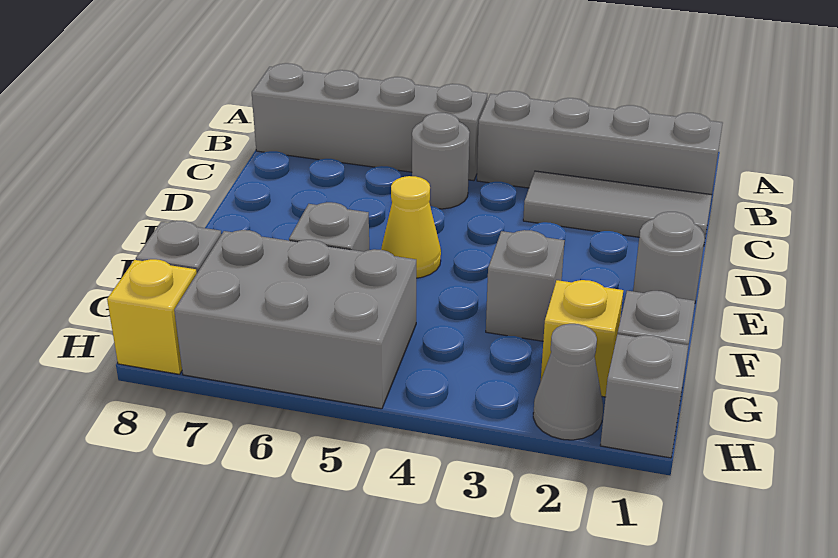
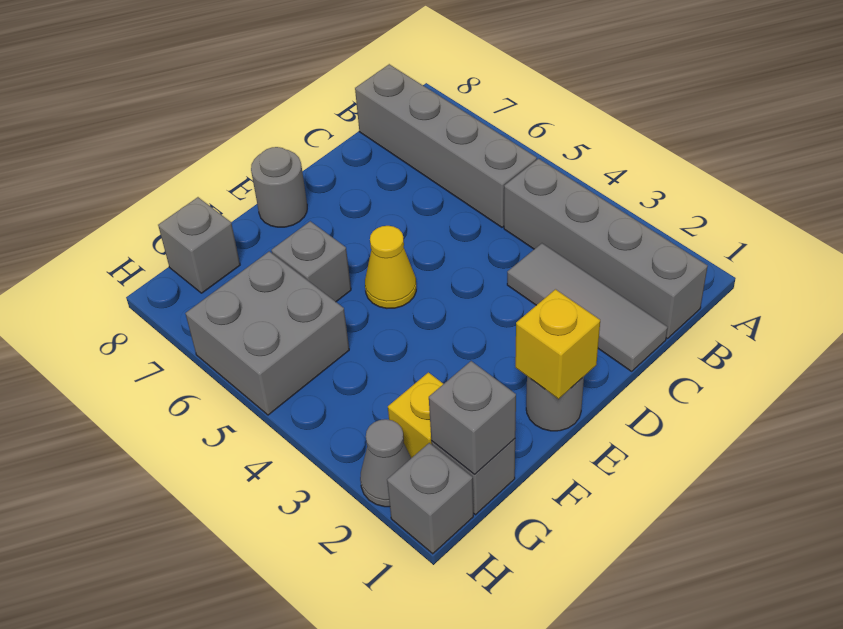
grey round brick C5 level 1 -> grey round brick E8 level 1
grey brick F3 level 1 -> grey brick G1 level 2
grey brick G5:H7 level 1 -> grey brick G5:H6 level 1
yellow brick H8 level 1 -> yellow brick E1 level 2

